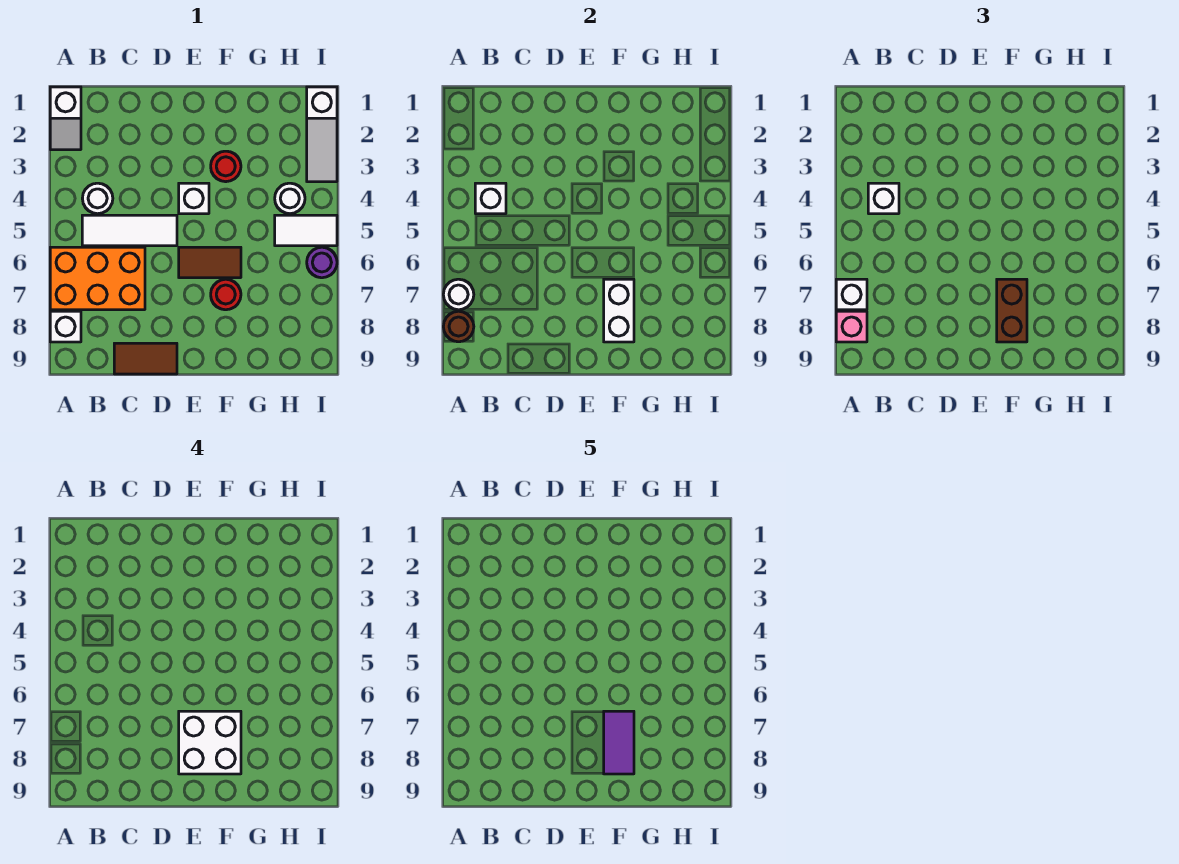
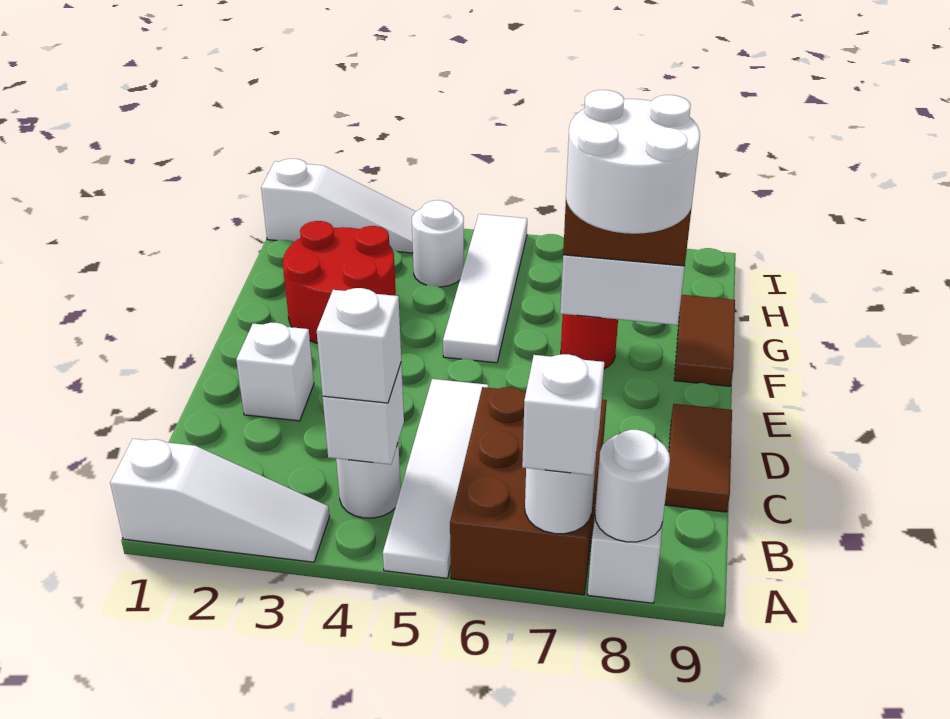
white slope A1:A2 level 1 top 1 -> white slope A1:A3 level 1 top 1
orange brick A6:C7 level 1 -> brown brick A6:C7 level 1
brown round brick A8 level 2 -> white round brick A8 level 2
pink brick A8 level 3 -> none
white tile B5:D5 level 1 -> white tile A5:D5 level 1
white brick E4 level 1 -> white brick D2 level 1
brown tile E6:F6 level 1 -> brown tile F9:G9 level 1
white brick E7:F8 level 4 -> white round brick E7:F8 level 4
red round brick F3 level 1 -> red round brick F2:G3 level 1
purple tile F7:F8 level 5 -> none
white tile H5:I5 level 1 -> white tile F5:I5 level 1
purple round brick I6 level 1 -> none

